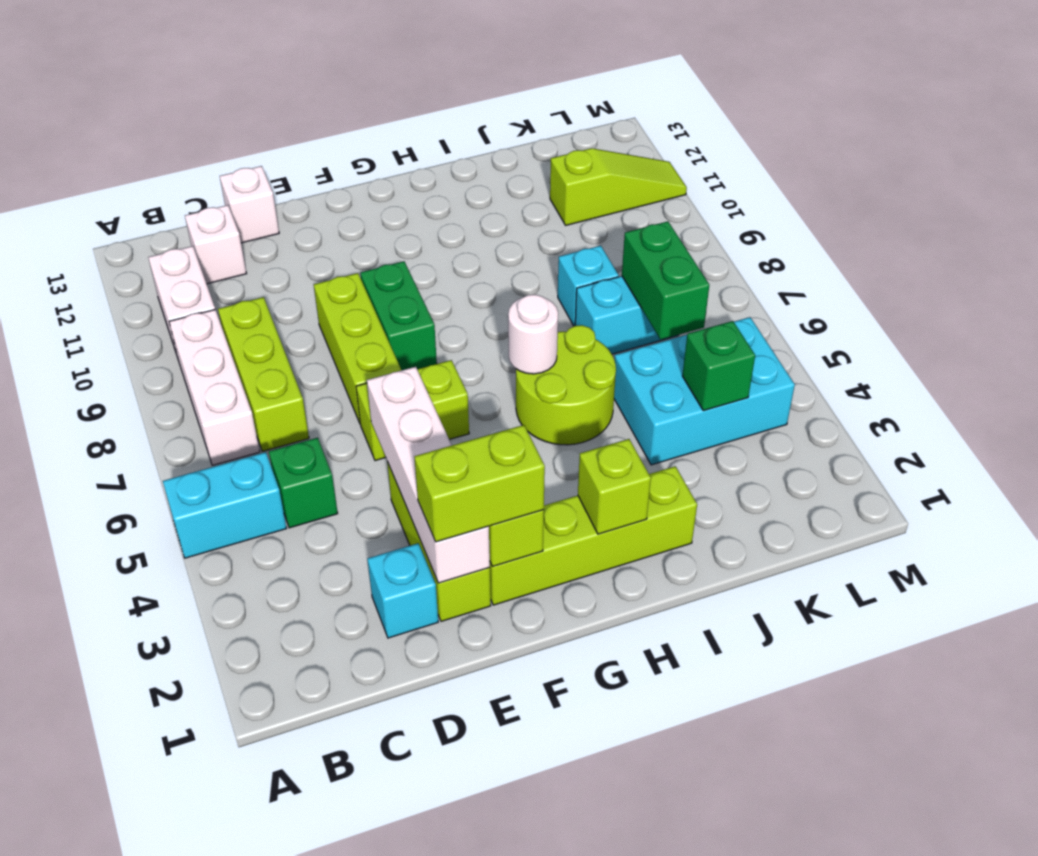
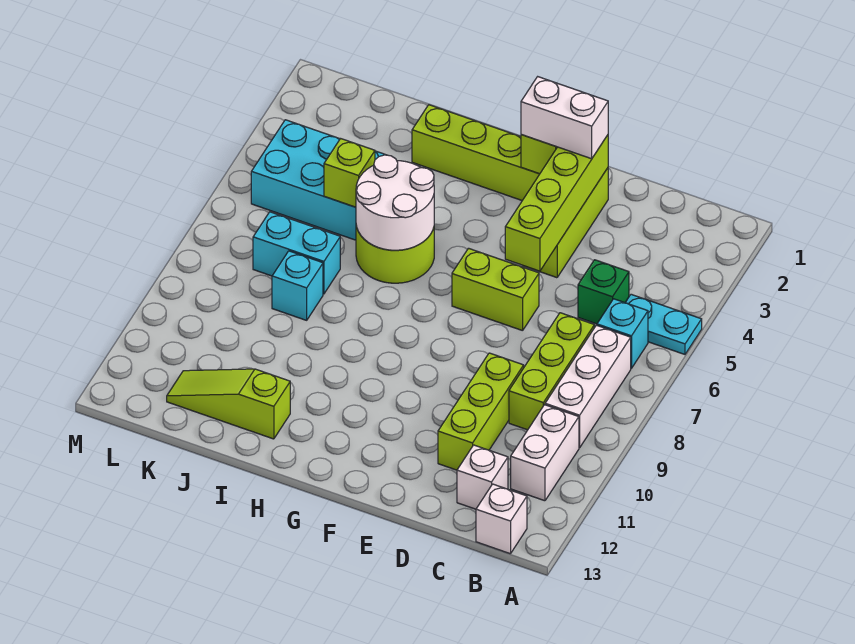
cyan brick A5:B5 level 1 -> cyan plate A5:B5 level 1
cyan brick D2 level 1 -> cyan brick B6 level 1
white brick D13 level 1 -> white brick B13 level 1
white brick E2:E5 level 2 -> lime brick E2:E5 level 2
lime brick E2:F2 level 3 -> white brick E2:F2 level 3
lime brick E7:E9 level 1 -> lime brick D9:D11 level 1
green brick F8:F9 level 1 -> none
lime brick H2 level 2 -> lime brick J5 level 2
white round brick H6 level 2 -> white round brick H5:I6 level 2
green brick K4 level 2 -> none
green brick K6:K7 level 2 -> none
lime slope K11:M11 level 1 top K -> lime slope I12:K12 level 1 top I

